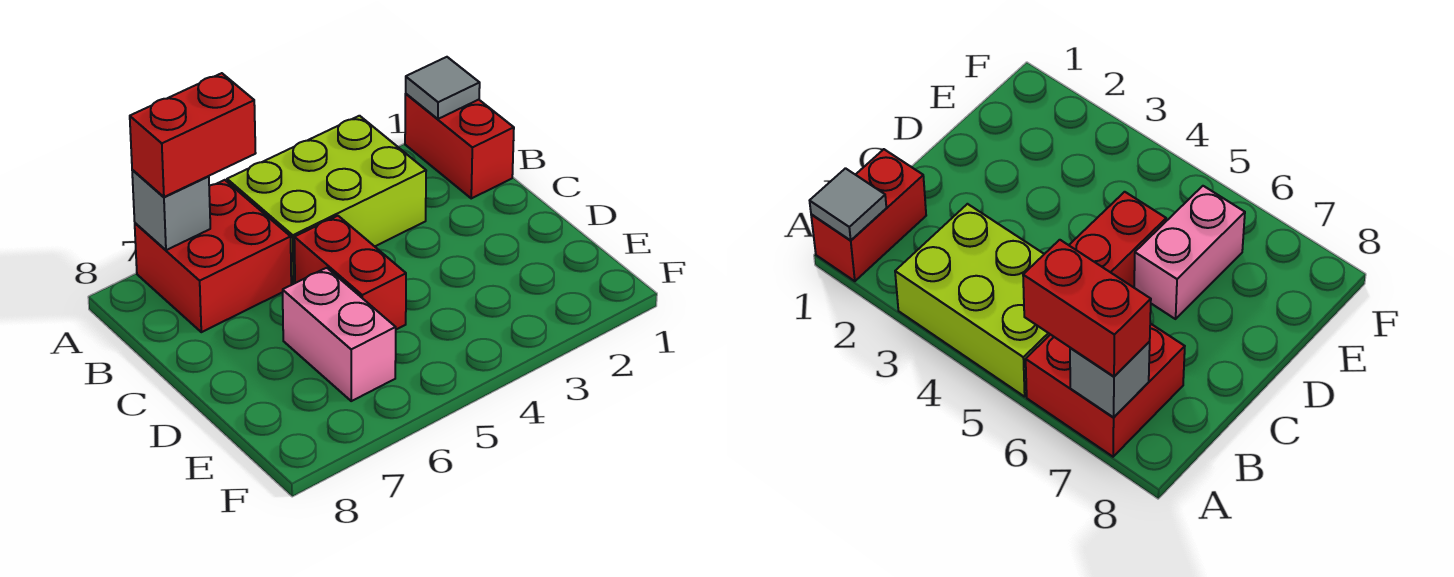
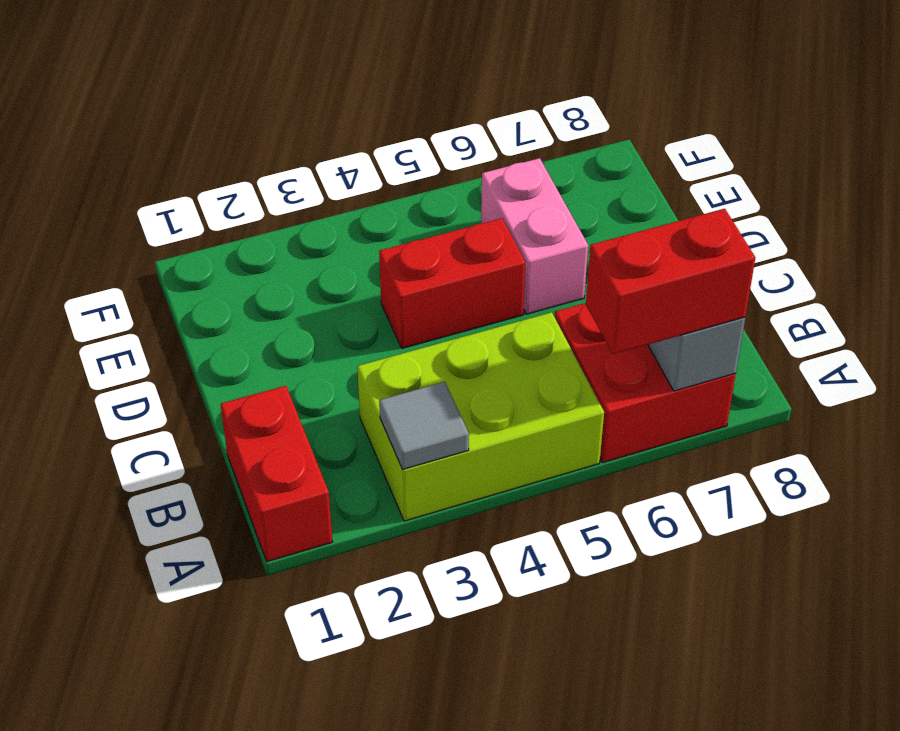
grey tile A1 level 2 -> grey tile A3 level 2
red brick C5:D5 level 1 -> red brick D4:D5 level 1

